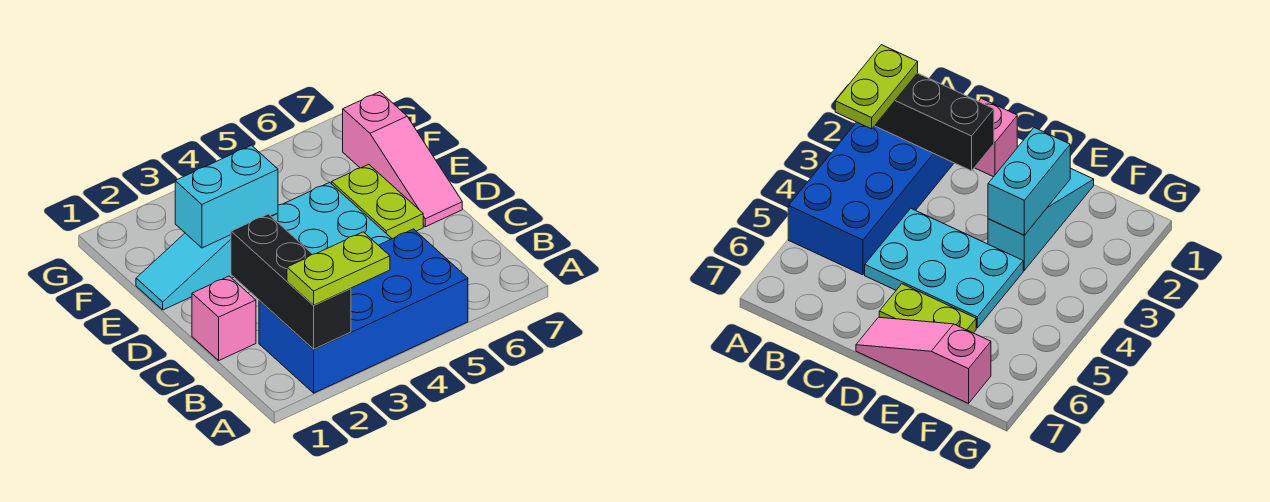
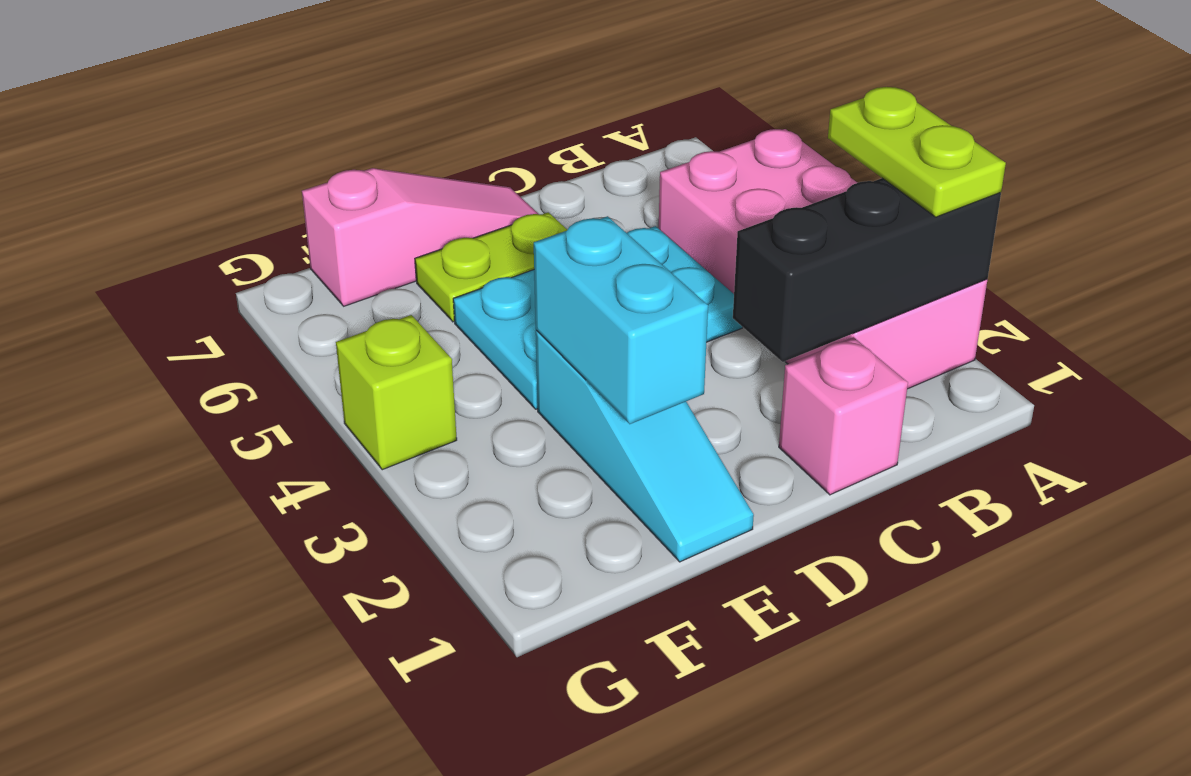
blue brick A2:B5 level 1 -> pink brick A2:B5 level 1
none -> lime brick G4 level 1

